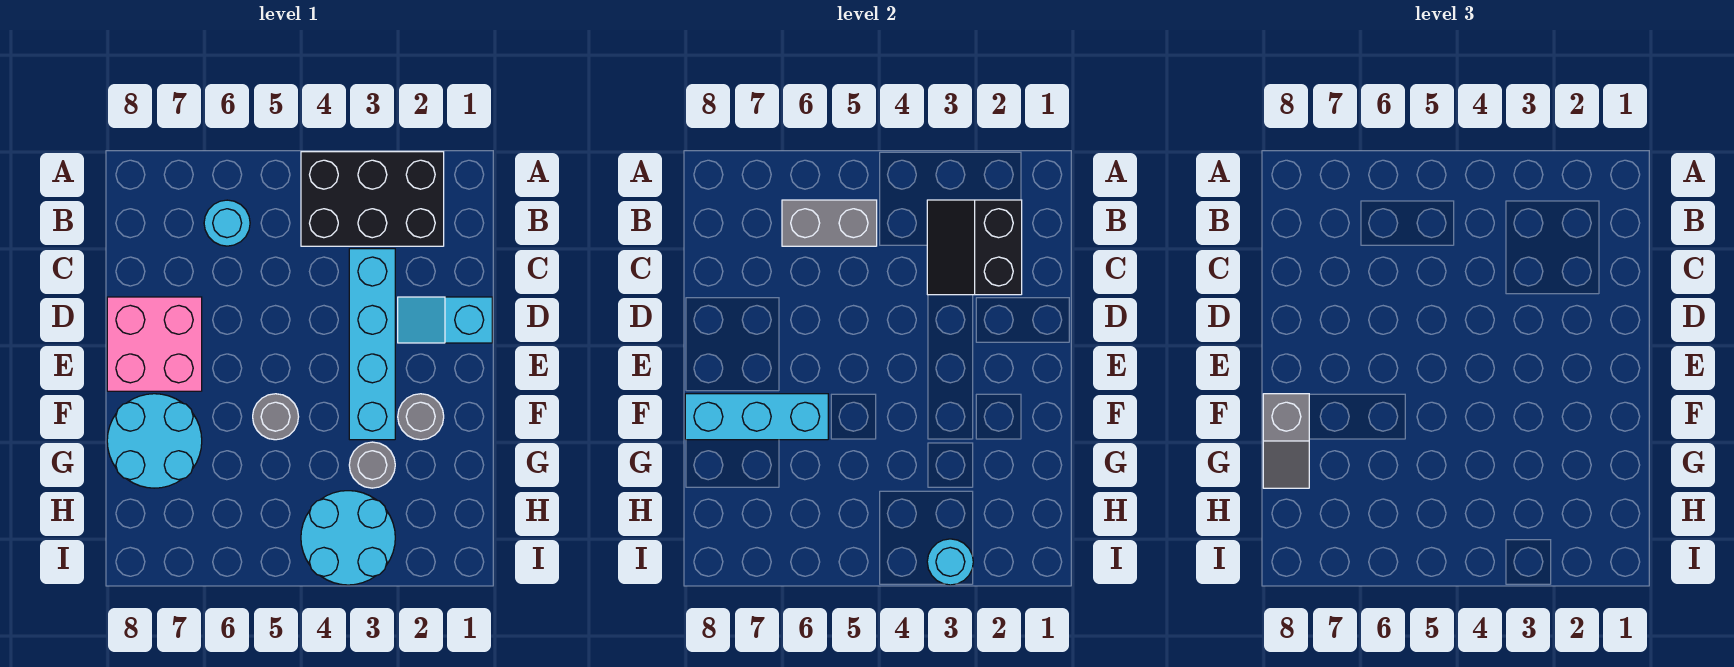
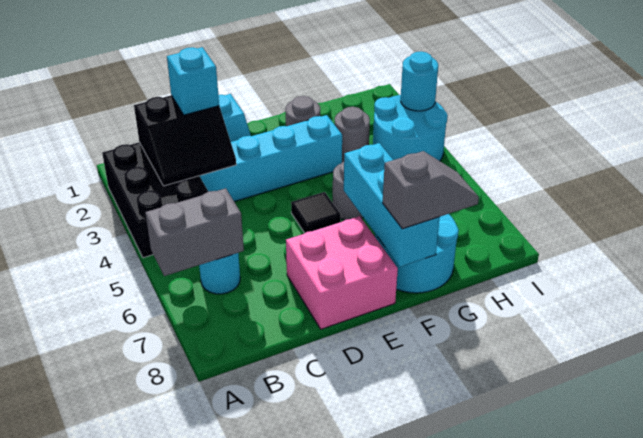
grey brick B5:B6 level 2 -> grey brick A6:B6 level 2
none -> cyan brick C2 level 3
none -> black tile E5 level 1

